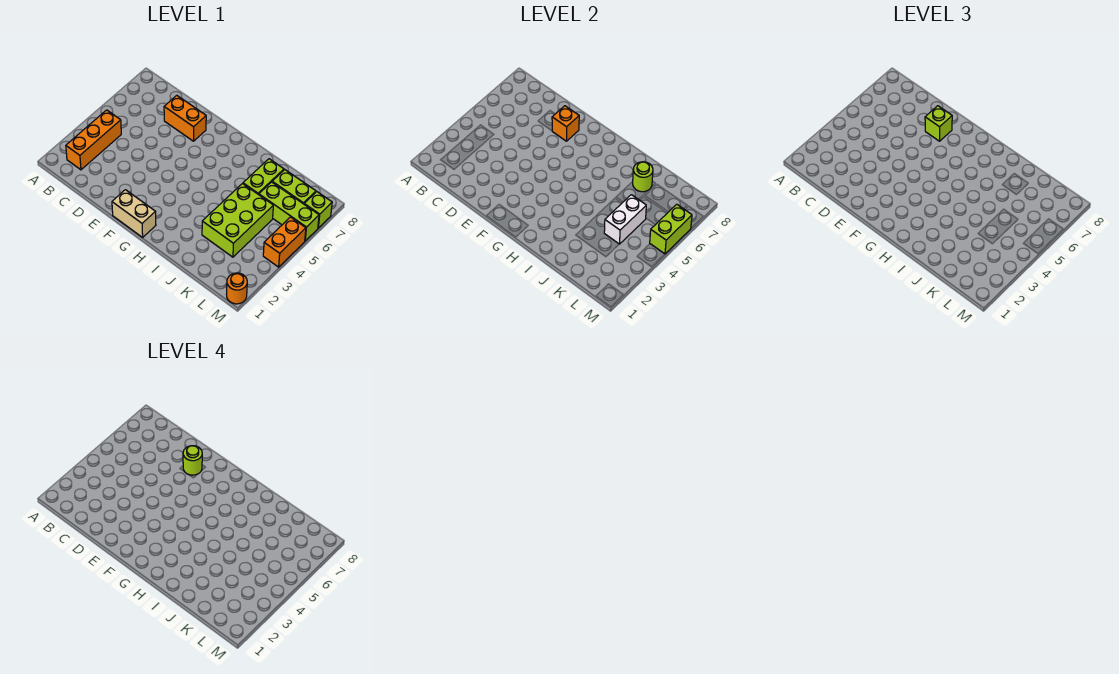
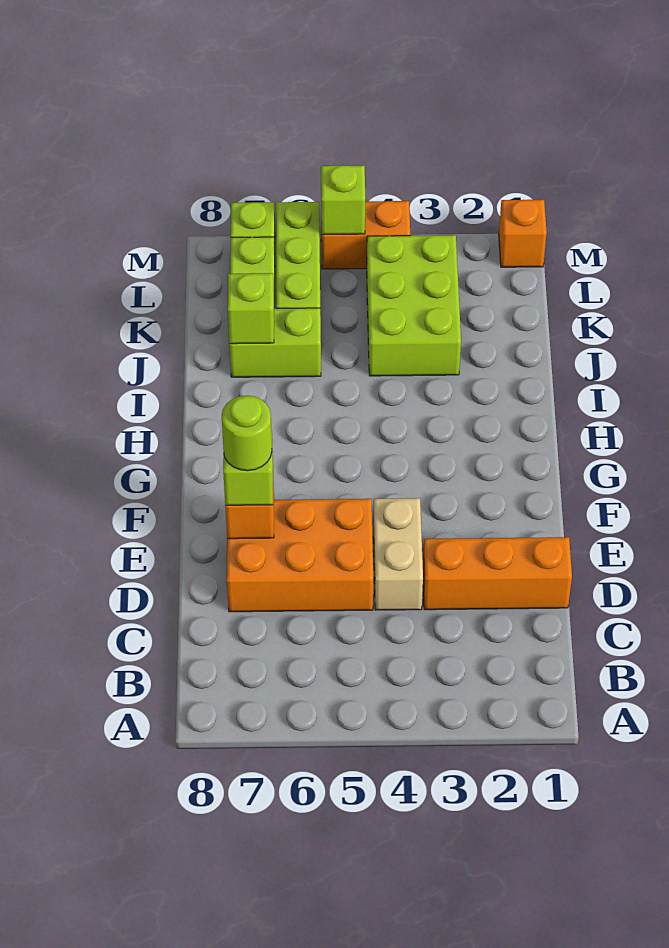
orange brick B2:B4 level 1 -> orange brick D1:D3 level 1
orange brick D7:E7 level 1 -> orange brick D5:E7 level 1
tan brick F1:G1 level 1 -> tan brick D4:E4 level 1
lime brick J3:K5 level 1 -> lime brick J3:L4 level 1
lime round brick J7 level 2 -> lime brick J7 level 2
white brick K4:K5 level 2 -> none
orange round brick M1 level 1 -> orange brick M1 level 1
lime brick M5:M6 level 2 -> lime brick M5 level 2

